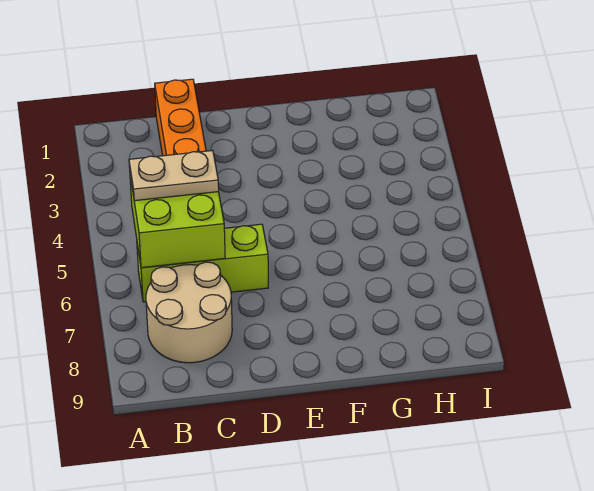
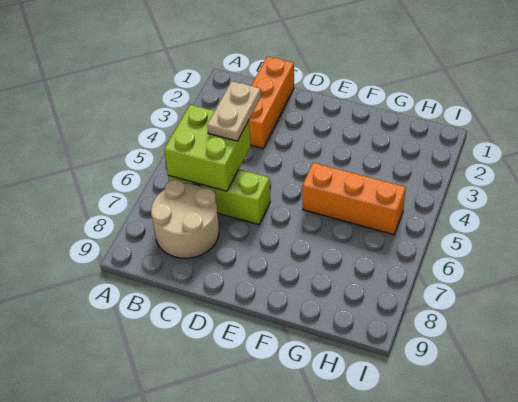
tan plate B5:C5 level 3 -> tan plate C4:C5 level 3
none -> orange brick F5:H5 level 1

